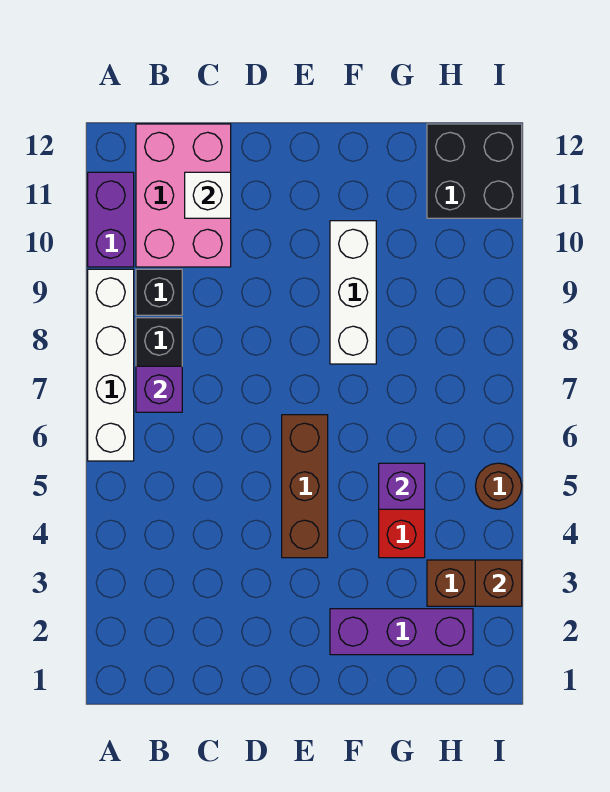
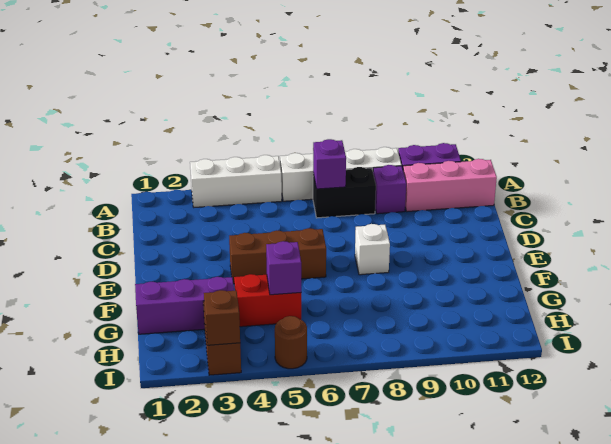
black brick B9 level 1 -> purple brick B9 level 1
pink brick B10:C12 level 1 -> pink brick B10:B12 level 1
white brick C11 level 2 -> white brick E8 level 1
purple brick F2:H2 level 1 -> purple brick G1:G3 level 1
white brick F8:F10 level 1 -> white brick A3:A5 level 1
black brick H11:I12 level 1 -> none

